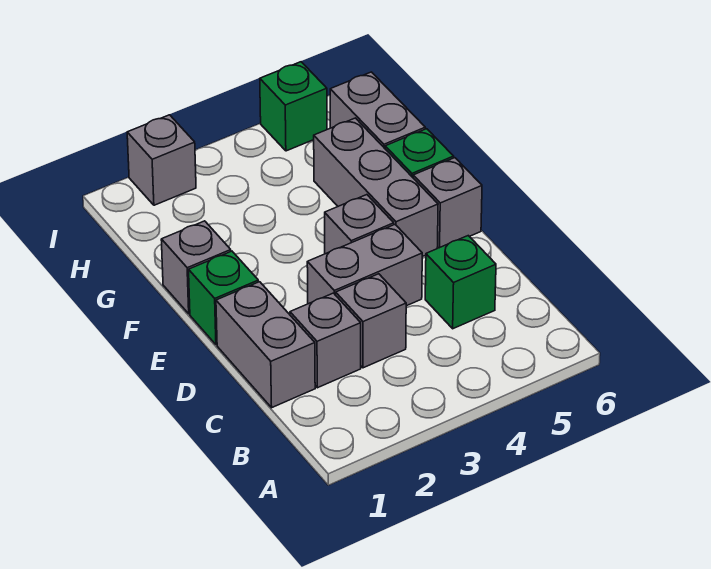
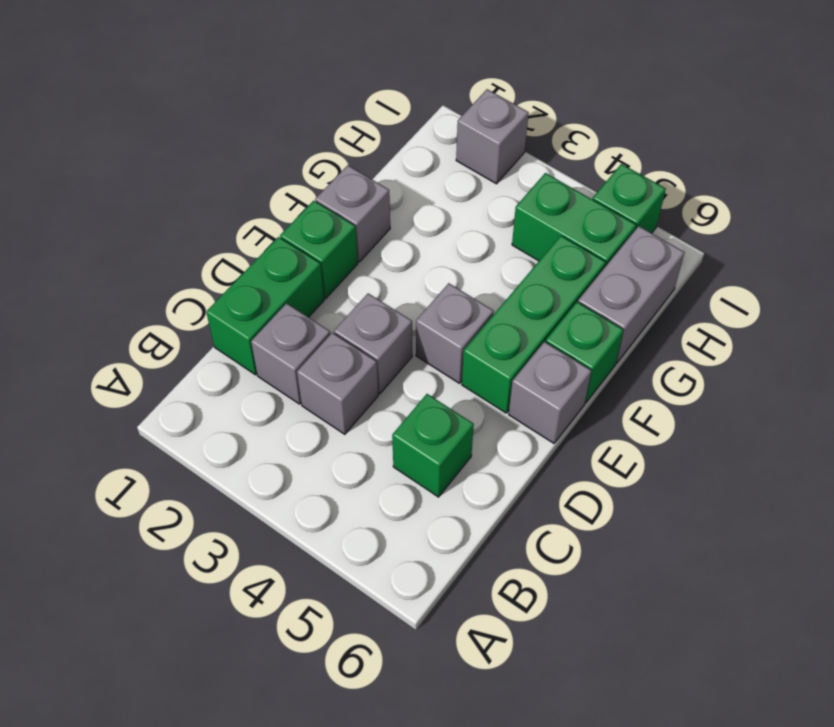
grey brick C1:D1 level 1 -> green brick C1:D1 level 1
grey brick D3:D4 level 1 -> grey brick D3 level 1
grey brick E5:G5 level 1 -> green brick E5:G5 level 1
none -> green brick H4:H5 level 1

